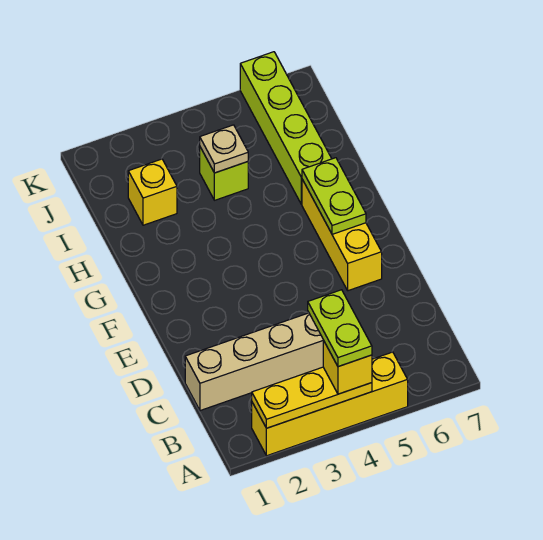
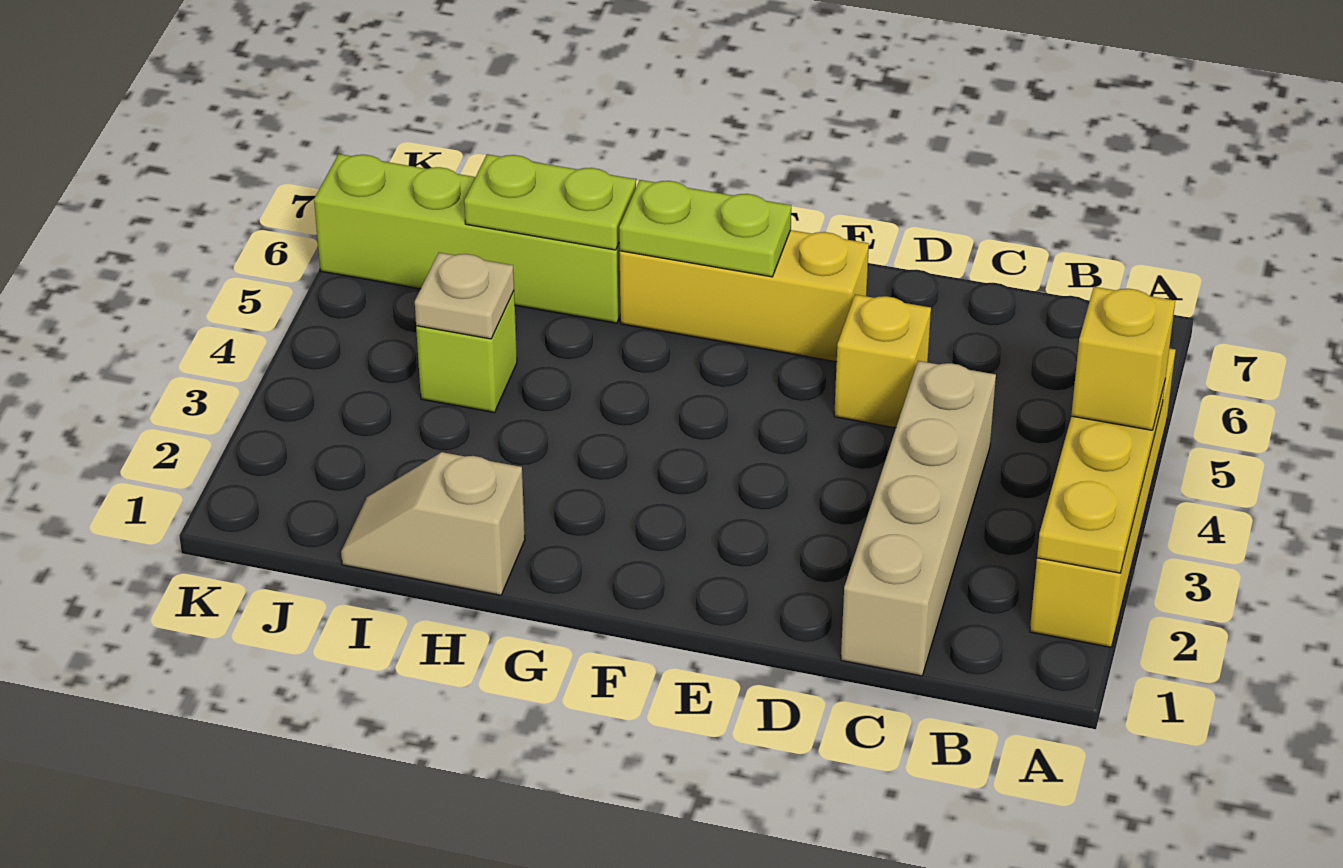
lime plate A4:B4 level 4 -> lime plate H6:I6 level 2
none -> tan slope H1:I1 level 1 top H
yellow brick I2 level 1 -> yellow brick D5 level 1

